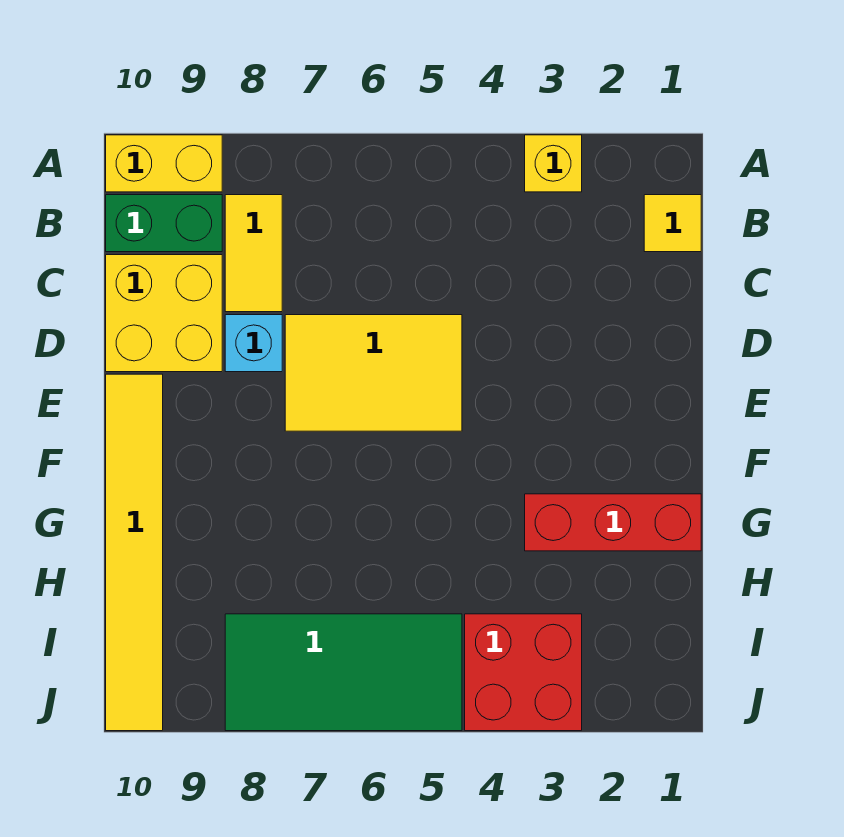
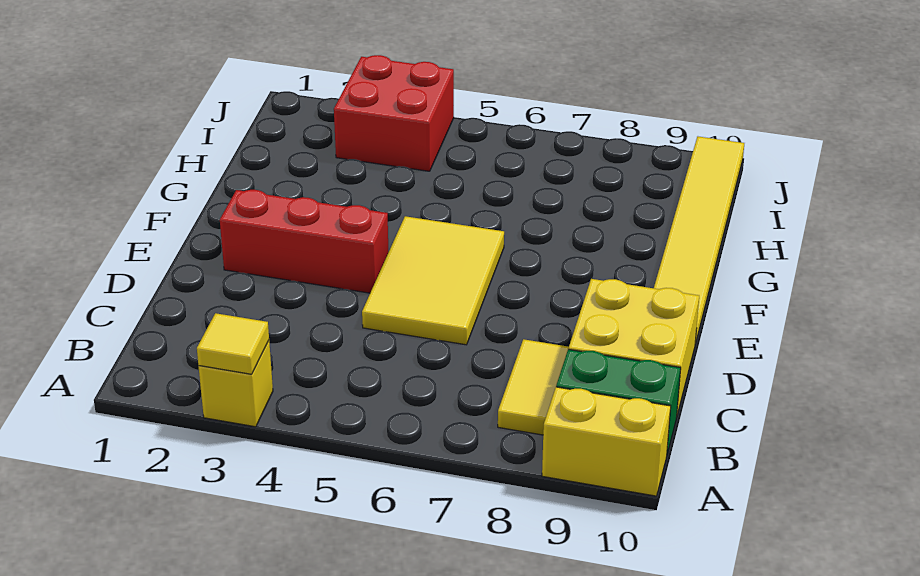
yellow tile B1 level 1 -> yellow tile A3 level 2
yellow tile D5:E7 level 1 -> yellow tile D5:F6 level 1
cyan brick D8 level 1 -> none
red brick G1:G3 level 1 -> red brick E2:E4 level 1
green tile I5:J8 level 1 -> none

